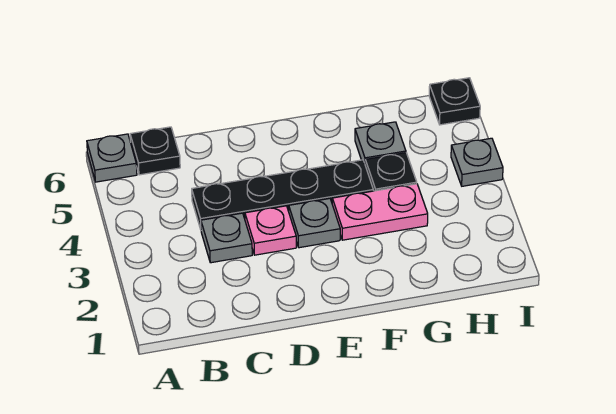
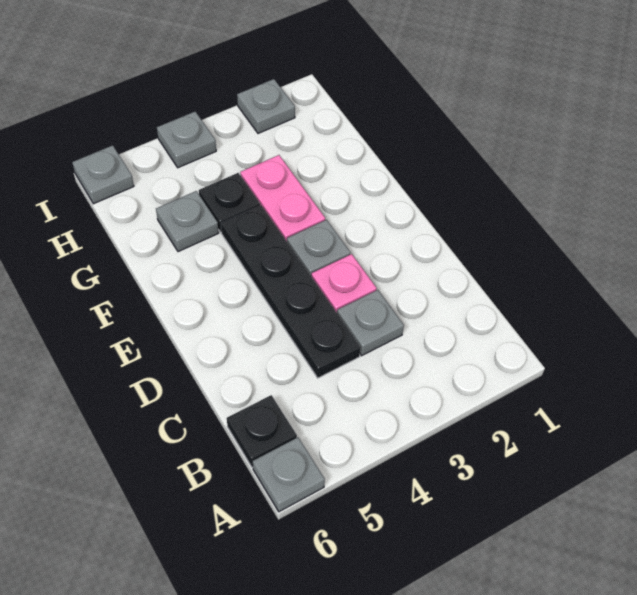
none -> grey plate I2 level 1
black plate I6 level 1 -> grey plate I6 level 1

